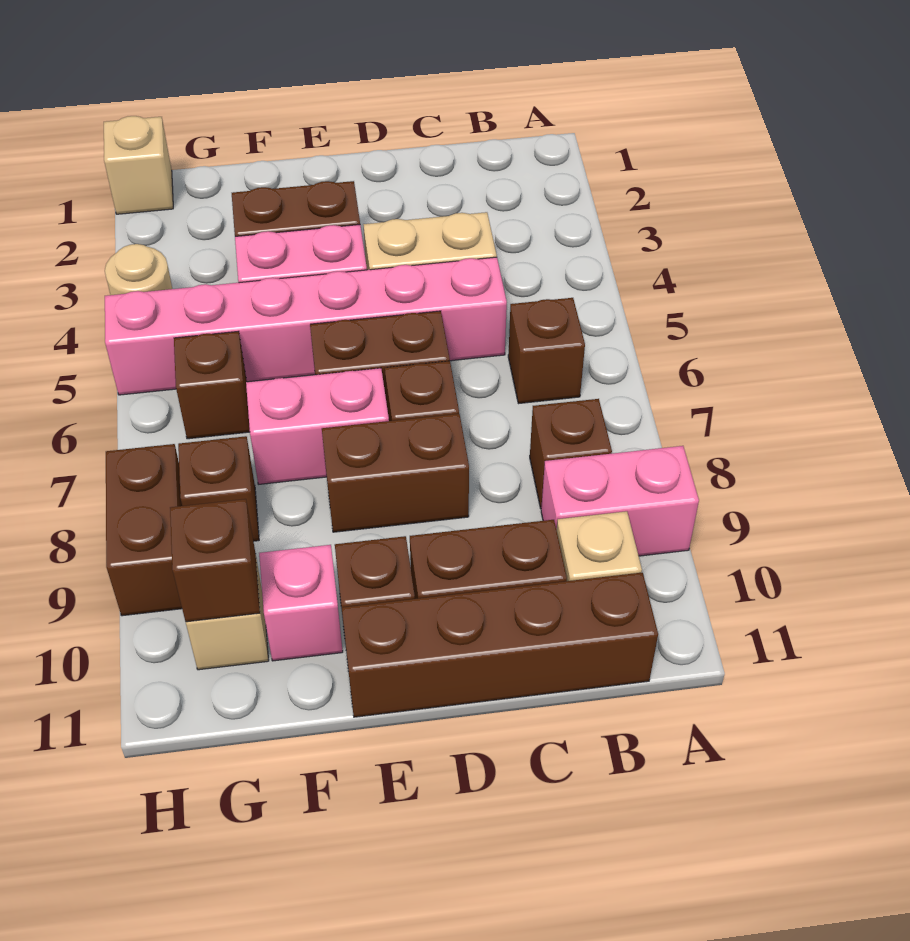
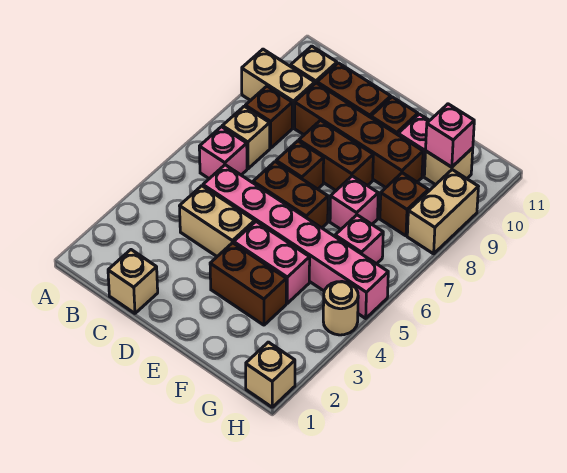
pink brick A9:B9 level 1 -> tan brick A9:B9 level 1
brown brick B6 level 1 -> pink brick B6 level 1
none -> tan brick B7 level 1
brown brick B11:E11 level 1 -> brown brick C9:F9 level 1
none -> tan brick C1 level 1
pink brick E7:F7 level 1 -> pink brick F7 level 1
brown brick G6 level 1 -> pink brick G6 level 1
brown brick G10 level 2 -> pink brick G10 level 2
brown brick H8:H9 level 1 -> tan brick H8:H9 level 1

